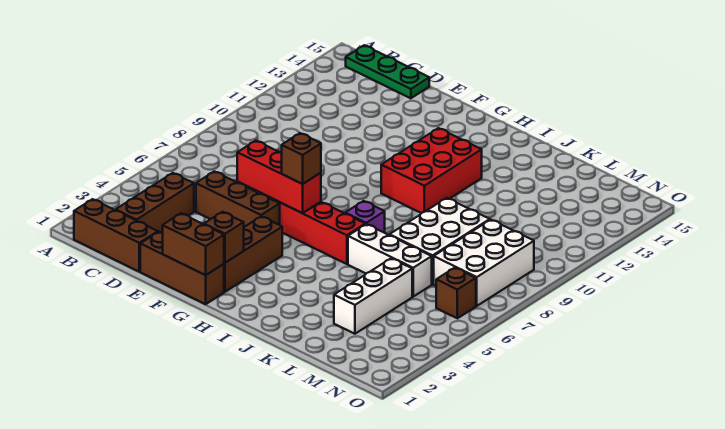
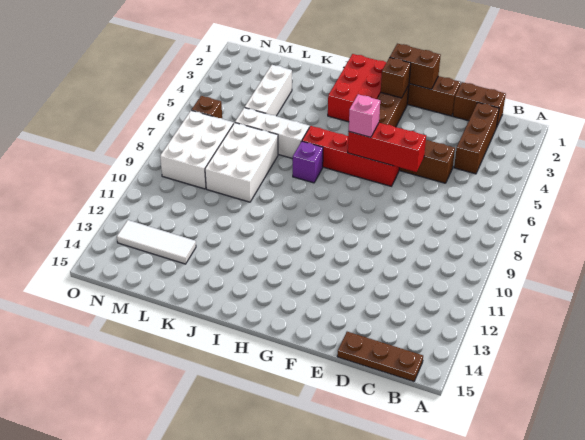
brown brick B1:D1 level 1 -> brown brick C1:D1 level 1
green plate B15:D15 level 1 -> brown plate B15:D15 level 1
brown brick G6 level 3 -> pink brick G6 level 3
red brick H10:I12 level 1 -> red brick H1:I3 level 1
none -> white tile L13:N13 level 1

